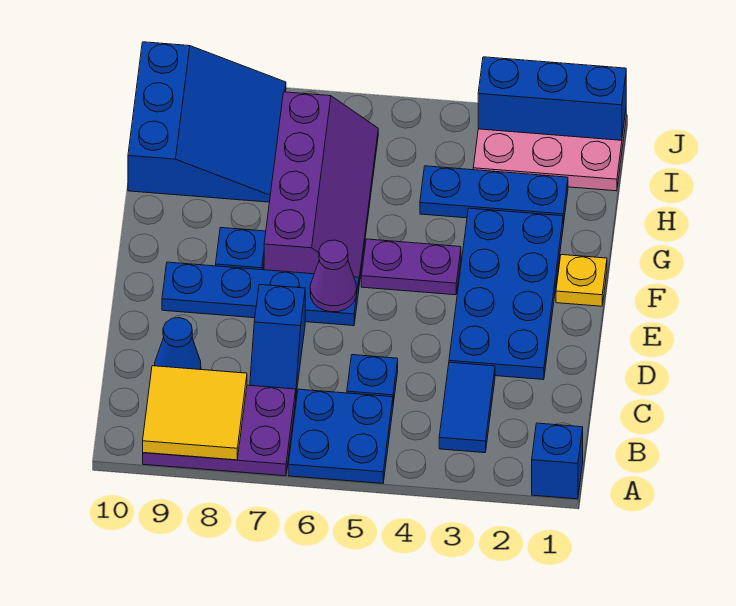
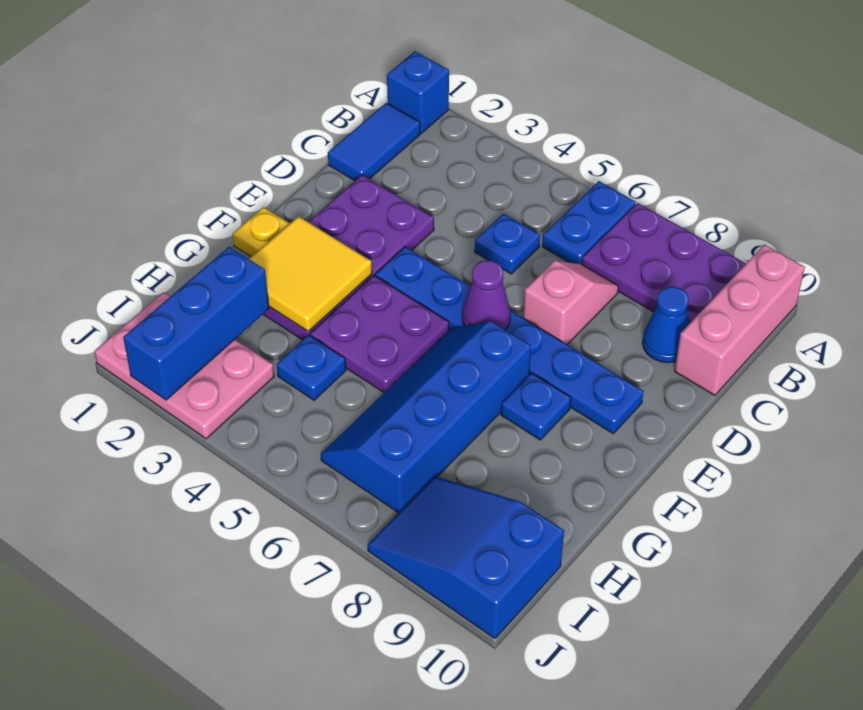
blue plate A5:B6 level 1 -> blue plate A6:B6 level 1
yellow tile A8:B9 level 2 -> yellow tile F2:G3 level 2
none -> pink brick A10:C10 level 1
blue tile B3:C3 level 1 -> blue tile B1:C1 level 1
blue slope C7:D7 level 1 top D -> pink slope C7:D7 level 1 top D
blue plate D2:G3 level 1 -> purple plate D2:G3 level 1
blue plate E6:E9 level 1 -> blue plate E4:E9 level 1
purple plate F4:F5 level 1 -> purple plate F4:G5 level 1
purple slope F6:I7 level 1 top 7 -> blue slope F6:I7 level 1 top 7
blue plate H2:H4 level 1 -> blue plate H4 level 1
blue slope H8:J10 level 1 top 10 -> blue slope I8:J10 level 1 top 10
blue brick J1:J3 level 2 -> blue brick H2:J2 level 2

